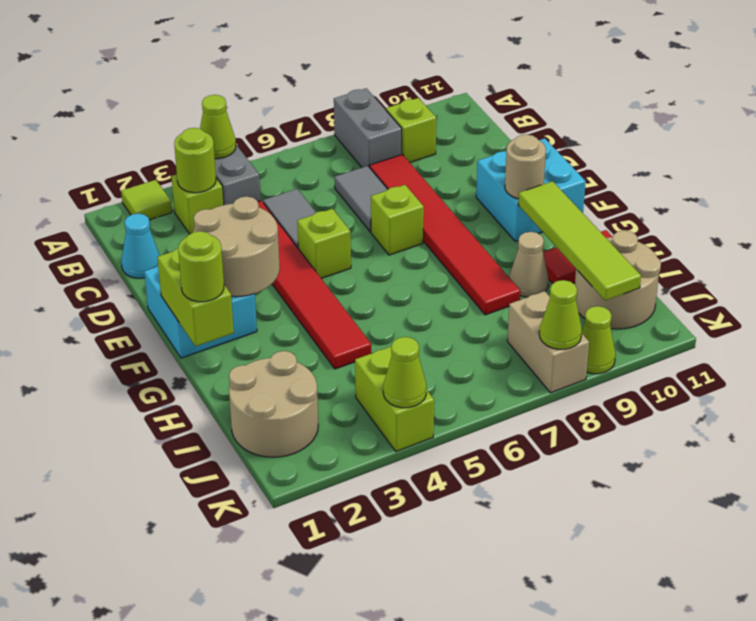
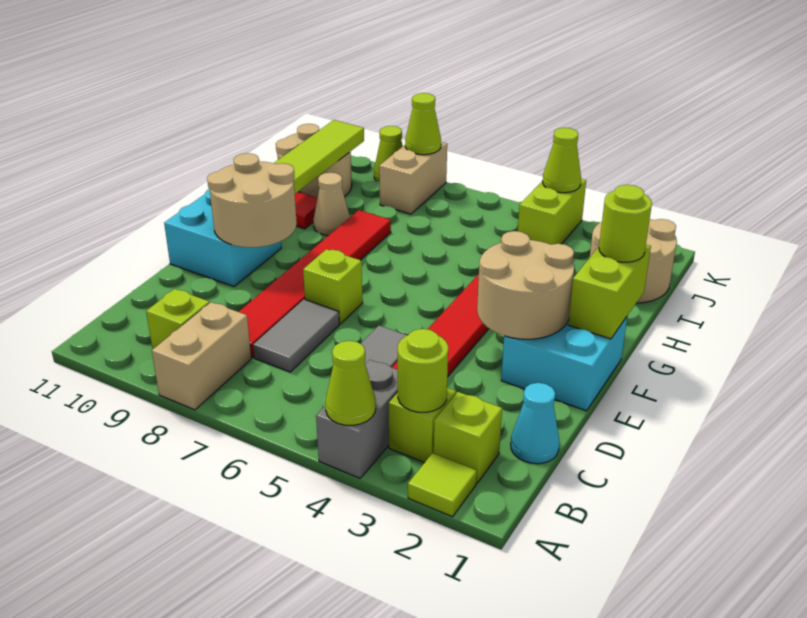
grey brick A8:B8 level 1 -> tan brick A8:B8 level 1
lime brick E5 level 1 -> lime brick B2 level 1
tan round brick F10 level 2 -> tan round brick E9:F10 level 2

